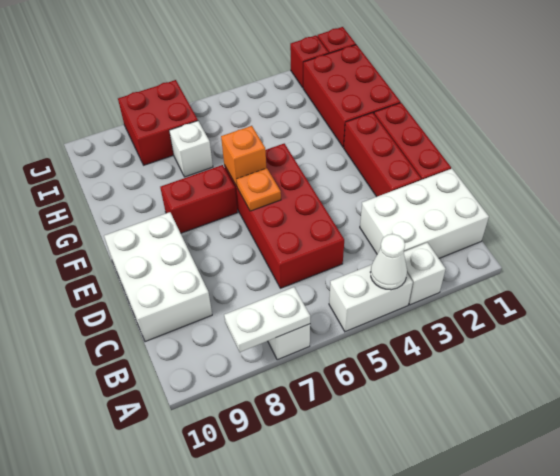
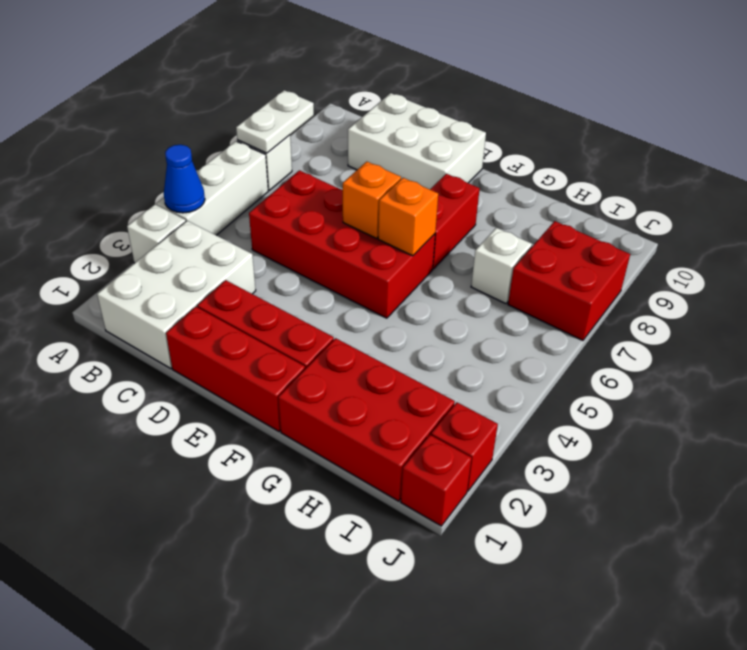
white brick A4:A5 level 1 -> white brick A4:A6 level 1
white cone A4 level 2 -> blue cone A4 level 2
orange plate E6 level 2 -> orange brick E6 level 2

